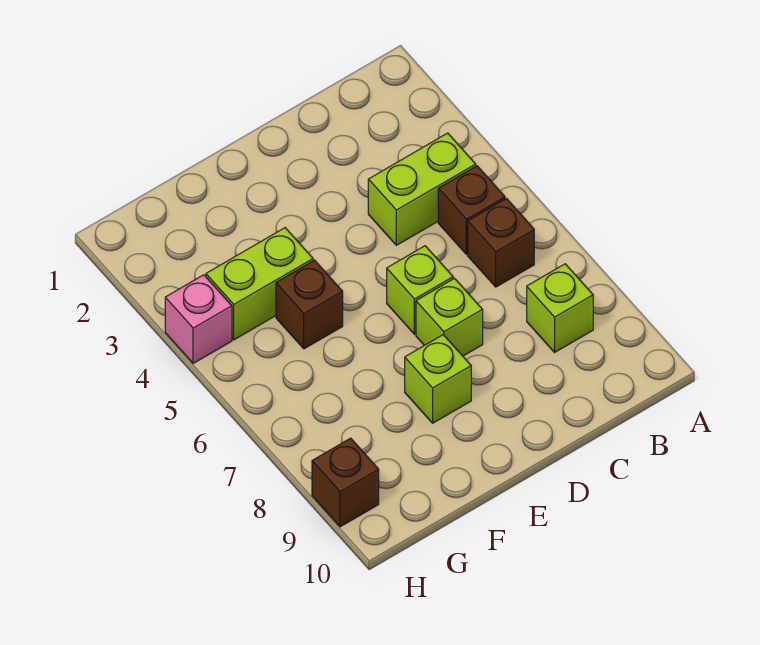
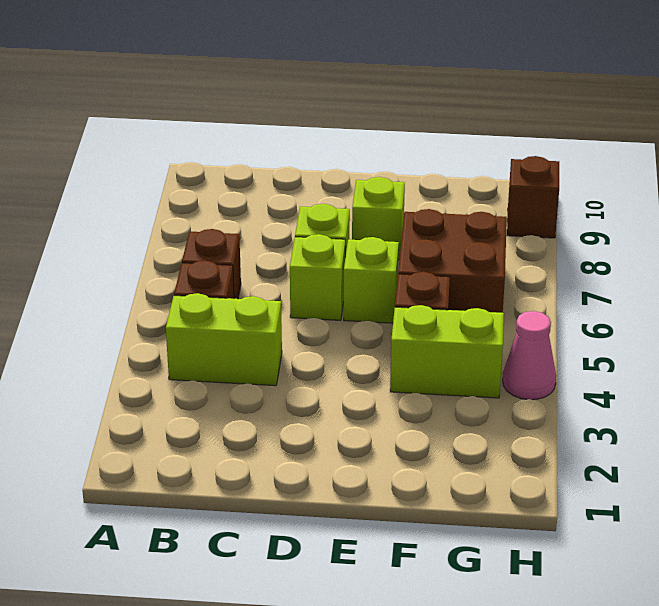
lime brick B8 level 1 -> lime brick E6 level 1
none -> brown brick F6:G7 level 1
pink brick H4 level 1 -> pink cone H4 level 1

